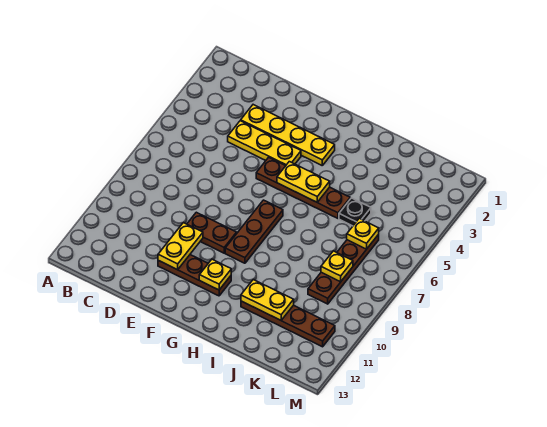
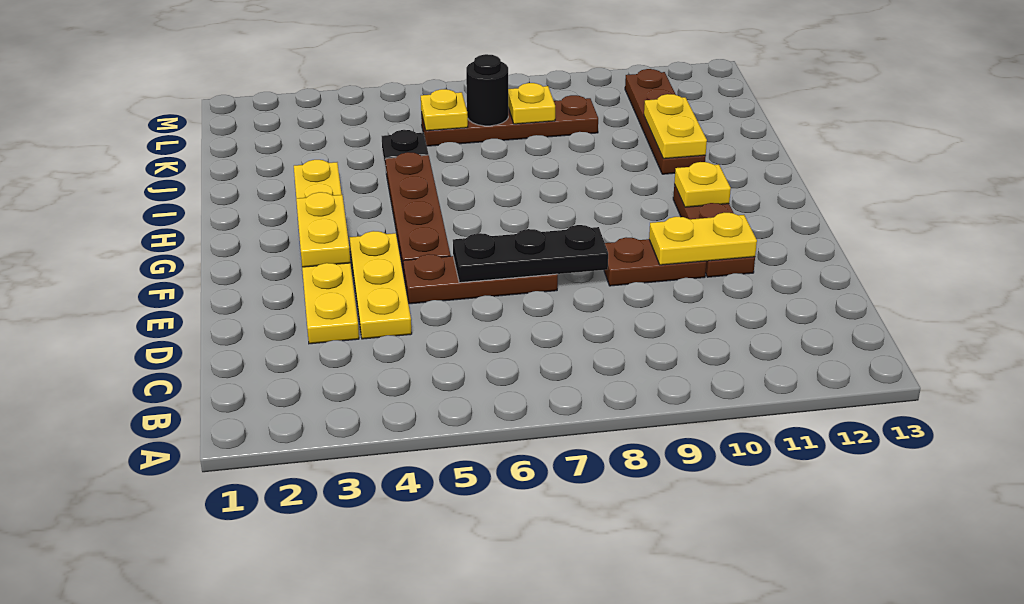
yellow plate D3:G3 level 1 -> yellow plate D3:I3 level 1
none -> black plate E6:E8 level 2
brown plate E9:F9 level 1 -> brown plate E9:E10 level 1
yellow plate G5:H5 level 2 -> yellow plate F3:G3 level 2
brown plate G7:G9 level 1 -> brown plate E5:E7 level 1
none -> black round brick K7 level 2

